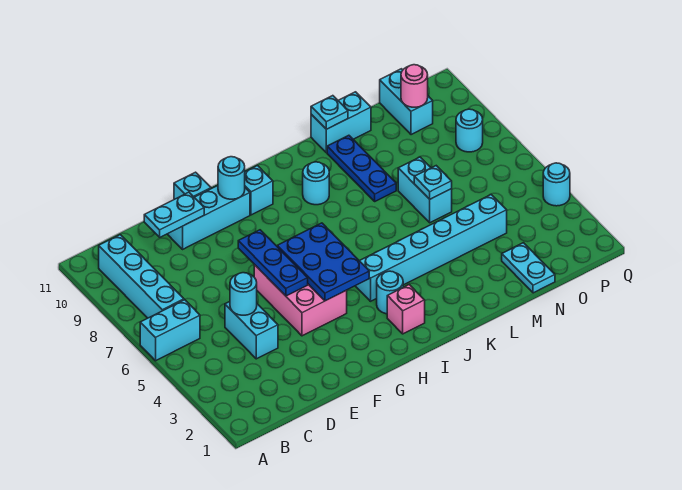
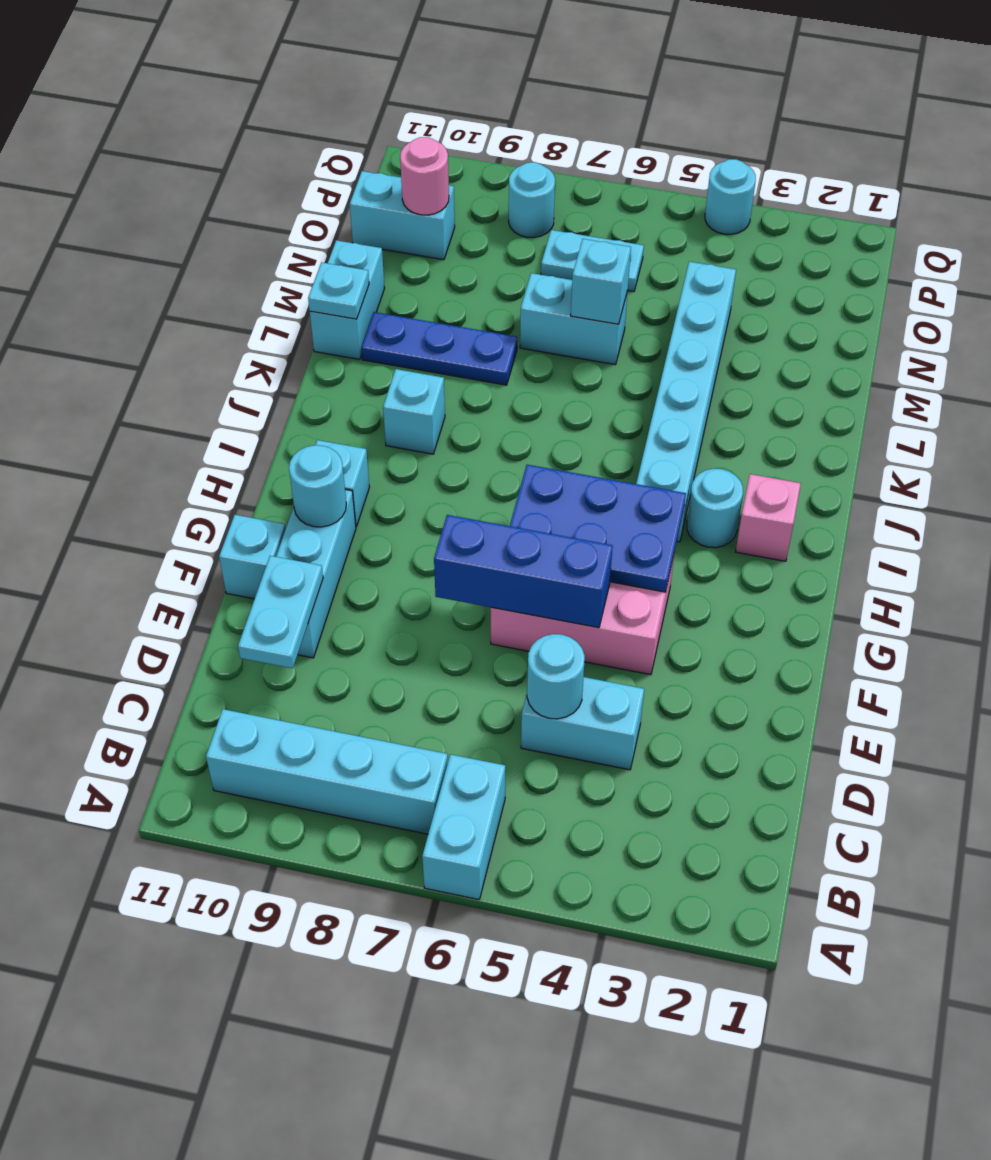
blue plate F5:F7 level 2 -> blue brick F5:F7 level 2
cyan round brick J9 level 1 -> cyan brick J9 level 1
cyan plate M6 level 2 -> cyan brick M6 level 2
cyan plate N1:N2 level 1 -> cyan plate O6:O7 level 1

